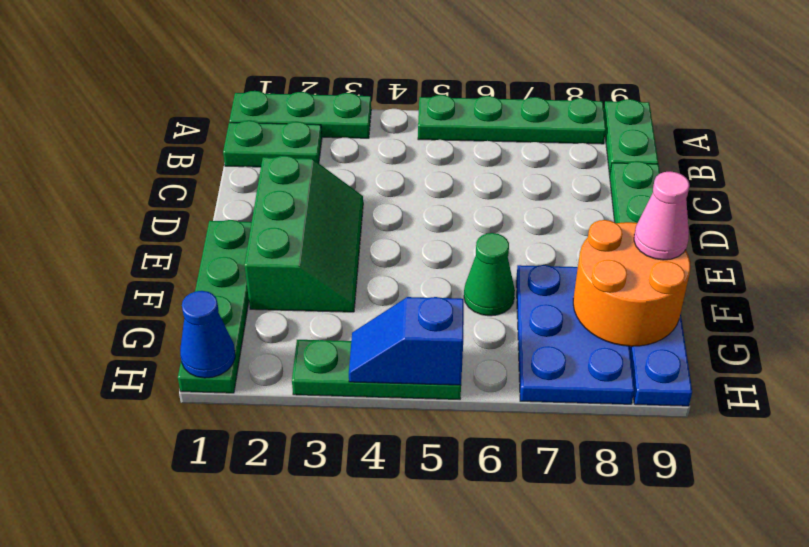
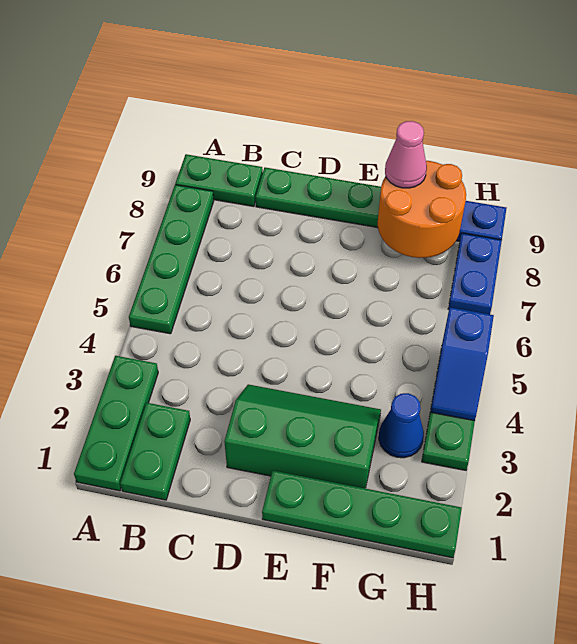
green cone F6 level 1 -> none
blue plate F7:H8 level 1 -> blue plate H7:H8 level 1
blue cone H1 level 2 -> blue cone G3 level 1

